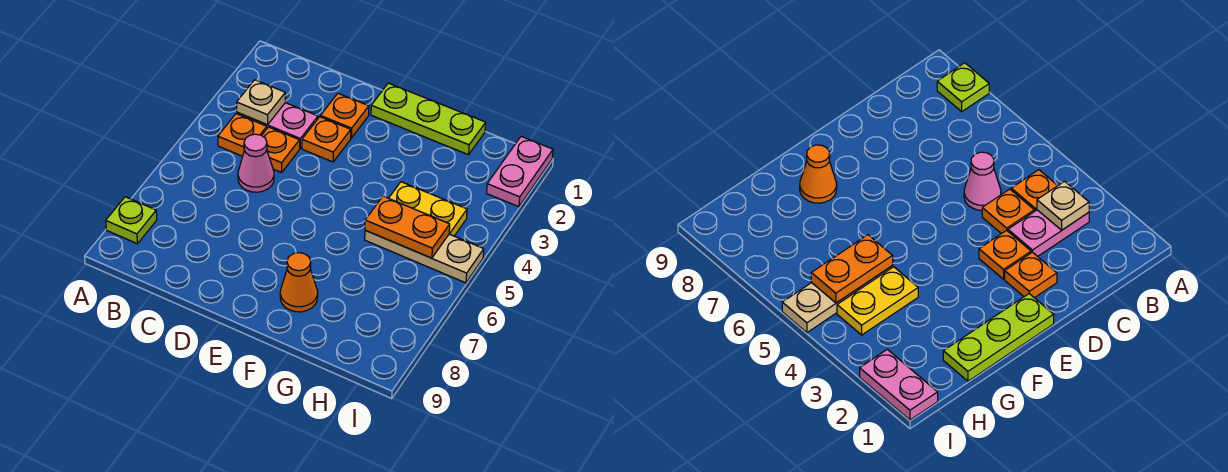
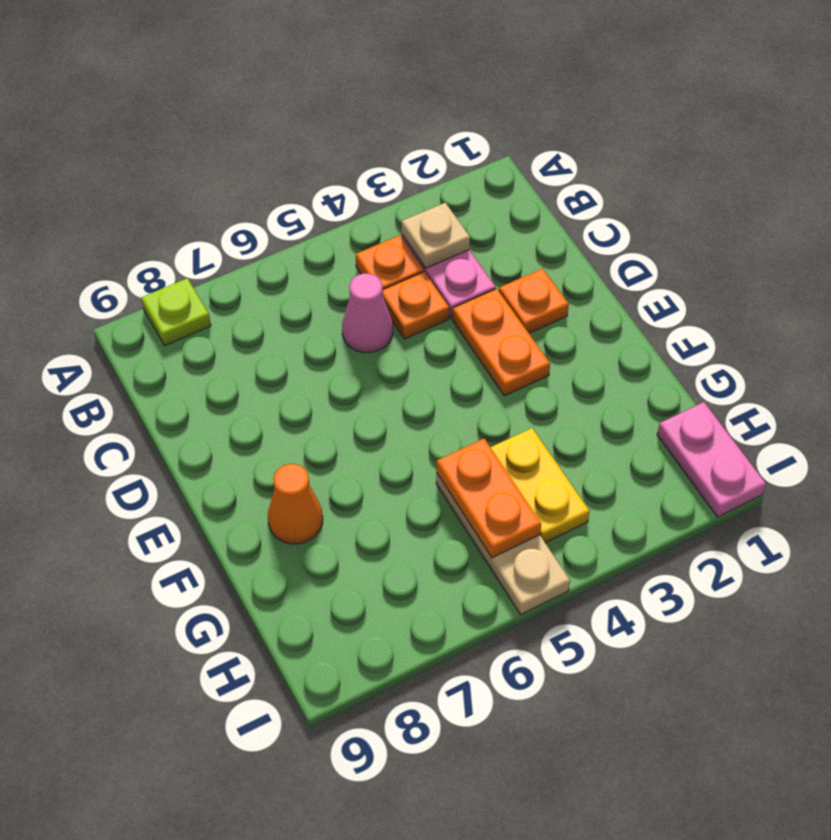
orange plate D3 level 1 -> orange plate D3:E3 level 1
lime plate E1:G1 level 1 -> none
pink plate I1:I2 level 1 -> pink plate H1:I1 level 1

